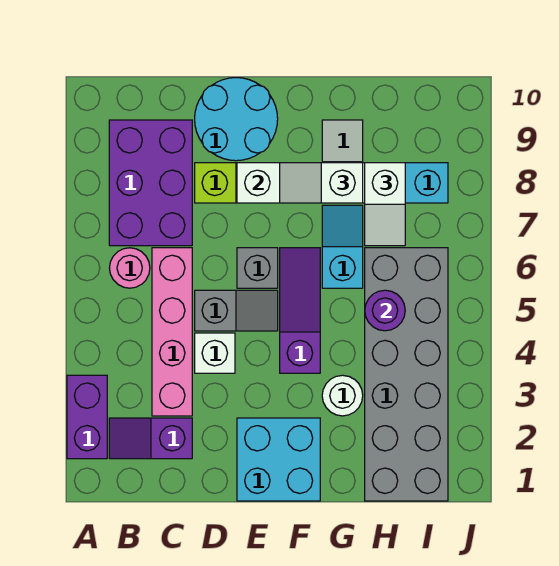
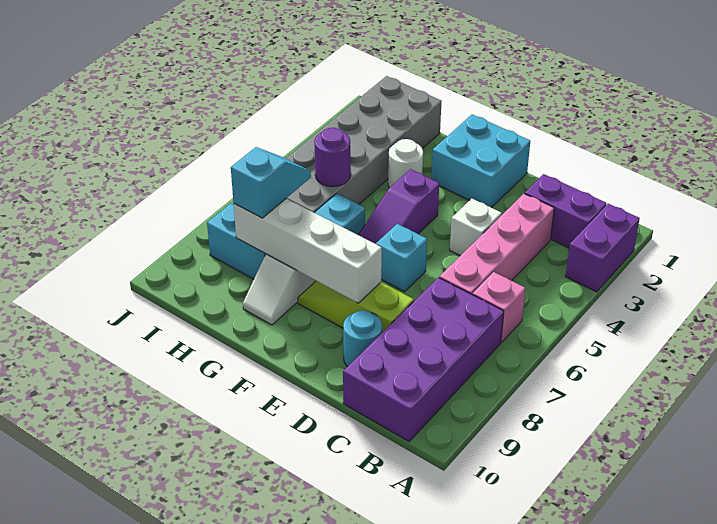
purple slope B2:C2 level 1 top C -> purple brick B2:C2 level 1
pink round brick B6 level 1 -> pink brick B6 level 1
purple brick B7:C9 level 1 -> purple brick B7:C10 level 1
grey slope D5:E5 level 1 top D -> none
cyan round brick D9:E10 level 1 -> cyan round brick D9 level 1
grey brick E6 level 1 -> cyan brick E6 level 1
white slope F8:G8 level 3 top G -> none
white slope H7:H8 level 3 top 8 -> cyan slope H7:H8 level 3 top 8

